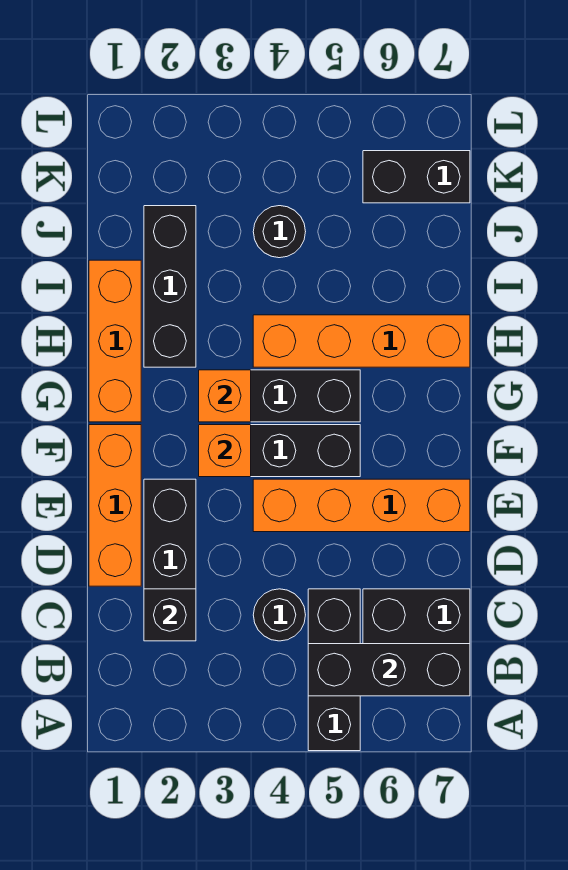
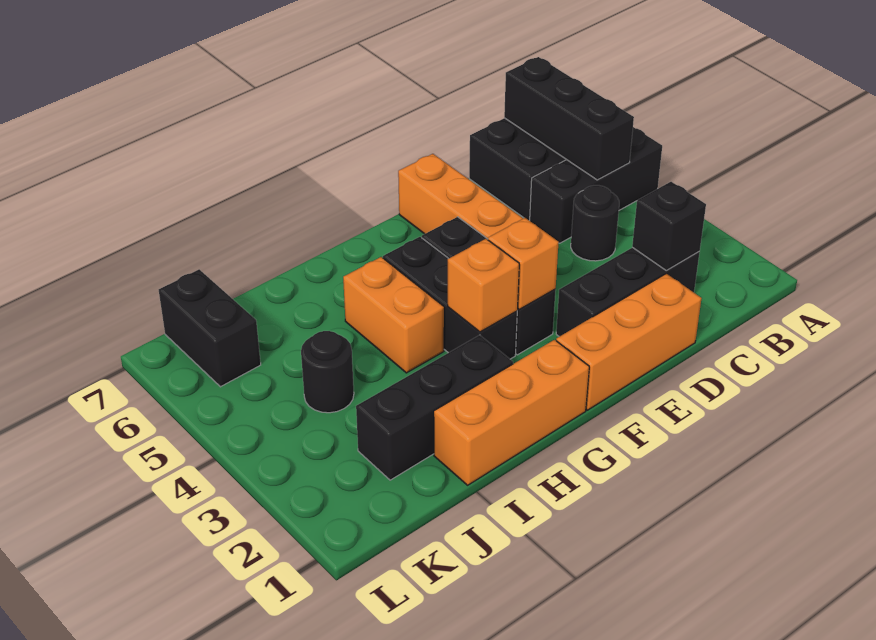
orange brick H4:H7 level 1 -> orange brick H4:H5 level 1

